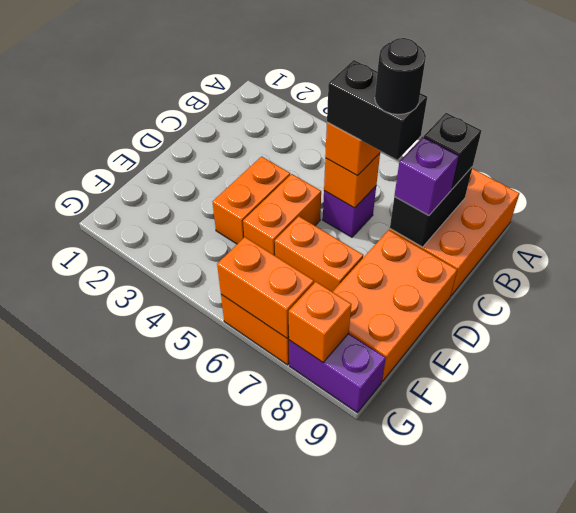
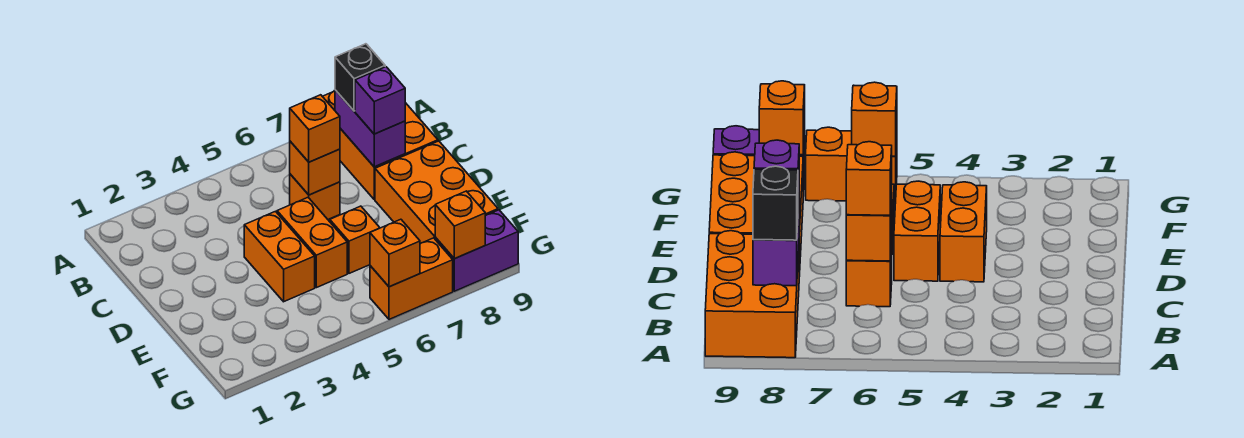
black brick B8:C8 level 2 -> purple brick B8:C8 level 2
purple brick C6 level 1 -> orange brick C6 level 1
black brick C6:C7 level 4 -> none
black round brick C7 level 5 -> none
orange brick E6:E7 level 1 -> orange brick E6 level 1
orange brick G6:G7 level 2 -> orange brick G6 level 2

